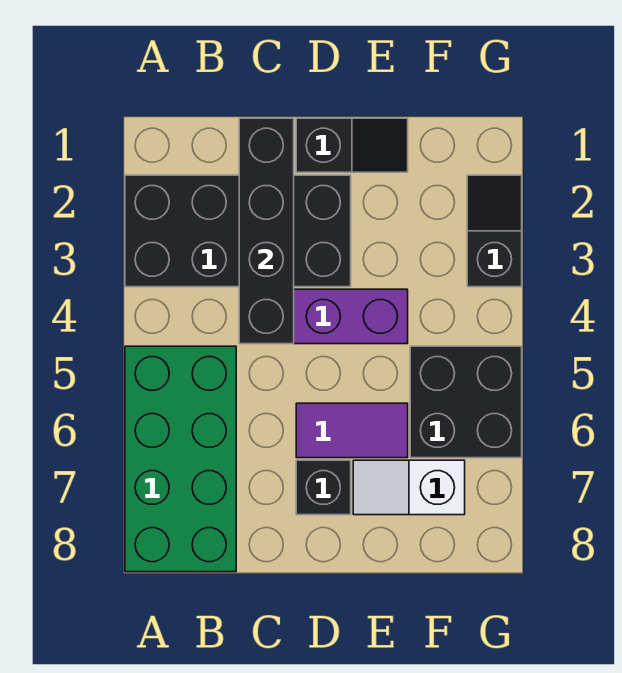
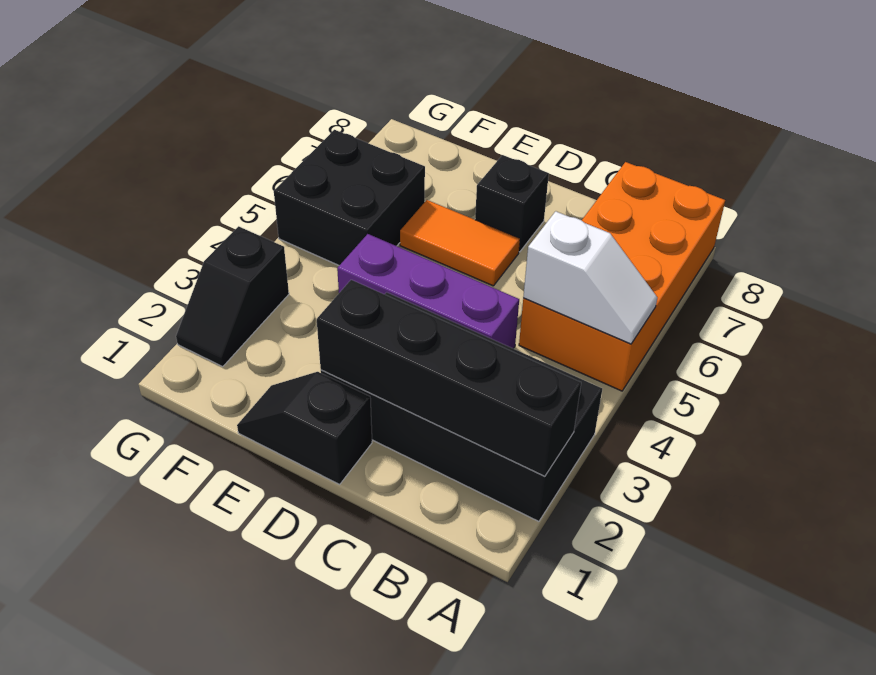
green brick A5:B8 level 1 -> orange brick A5:B8 level 1
black brick C1:C4 level 2 -> black brick A2:D2 level 2
purple tile D6:E6 level 1 -> orange tile D6:E6 level 1
white slope E7:F7 level 1 top F -> white slope A5:B5 level 2 top B

